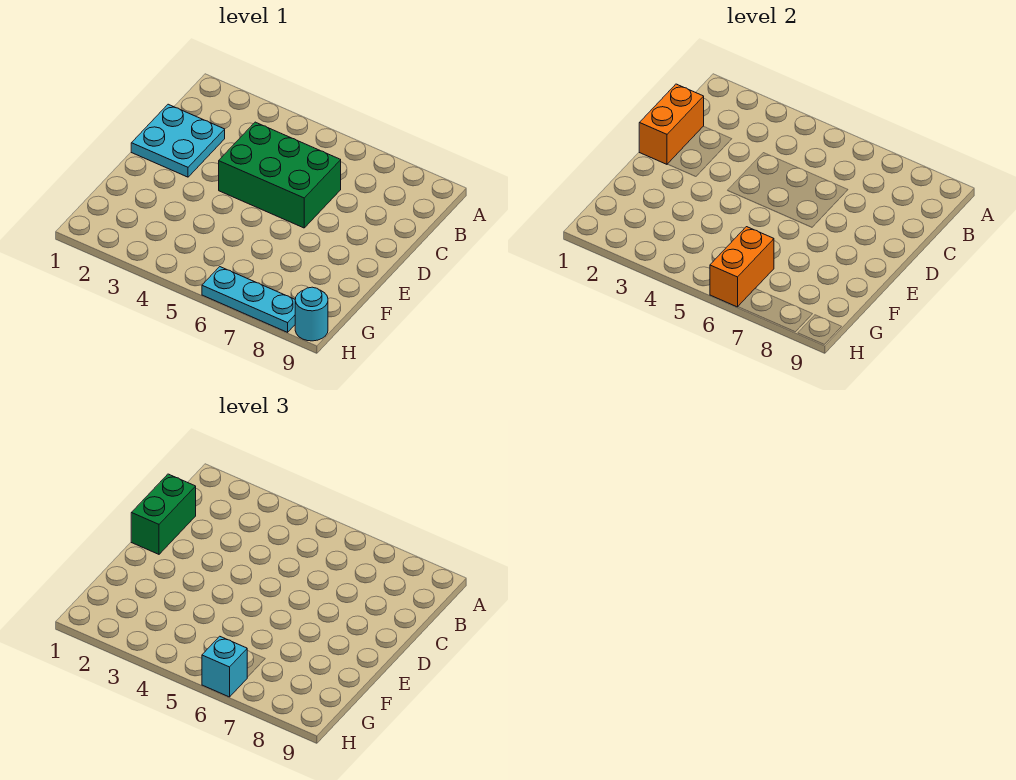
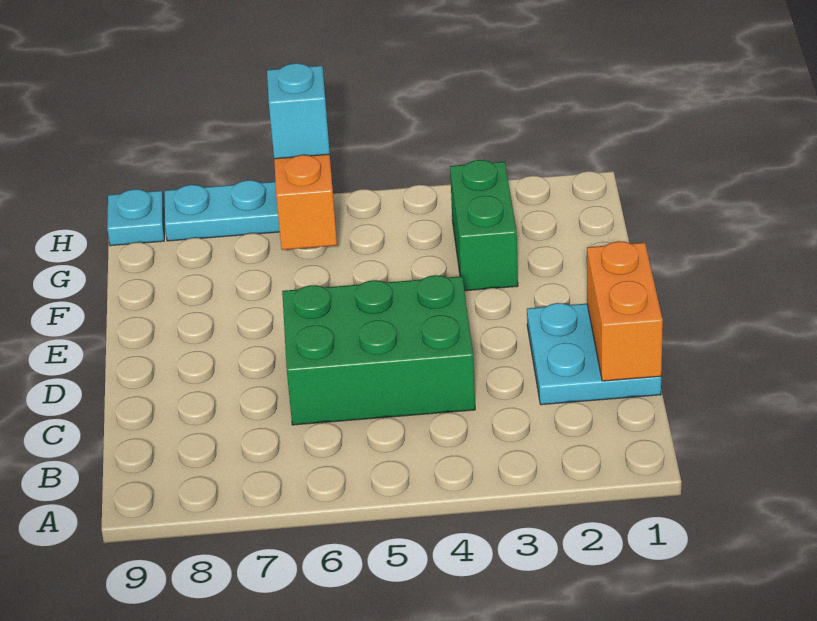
green brick C1:D1 level 3 -> green brick F3:G3 level 1
cyan round brick H9 level 1 -> cyan plate H9 level 1

